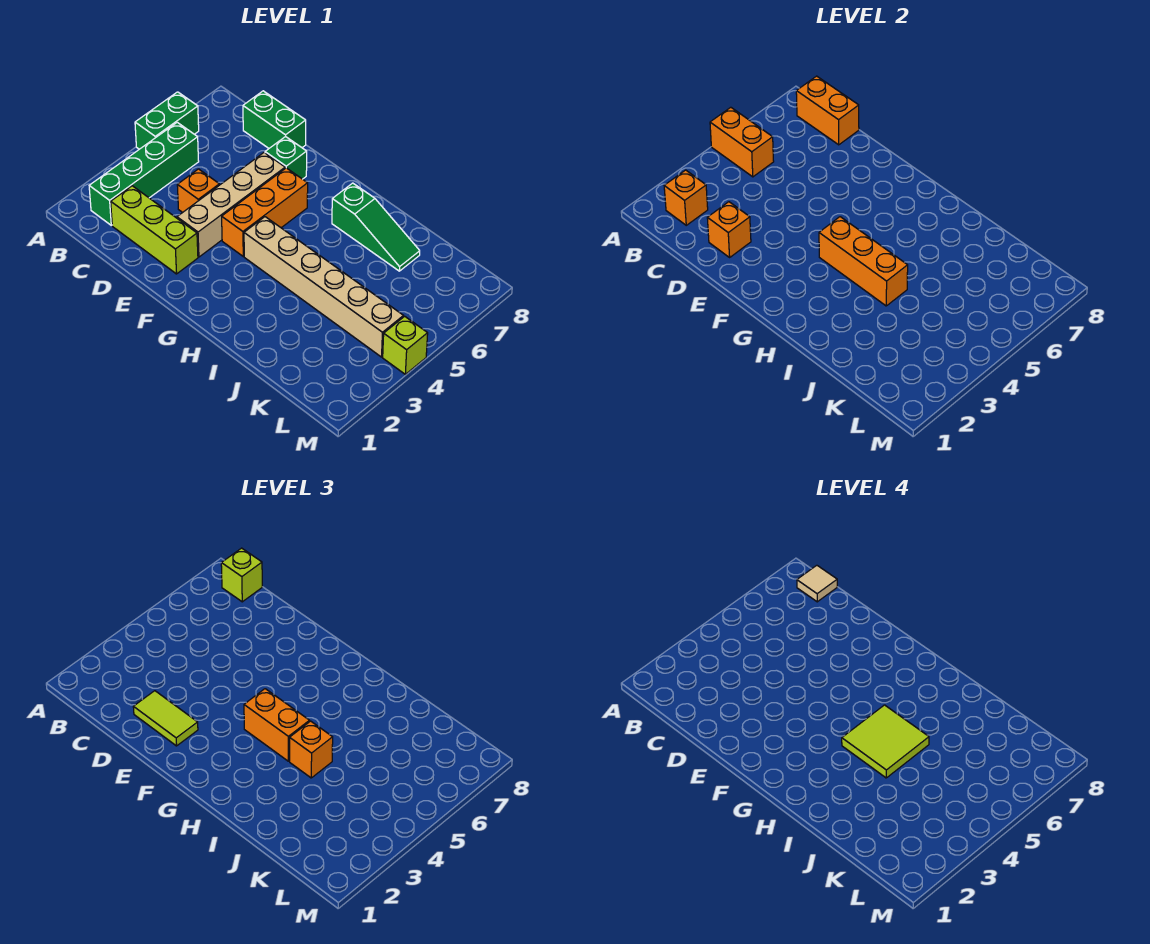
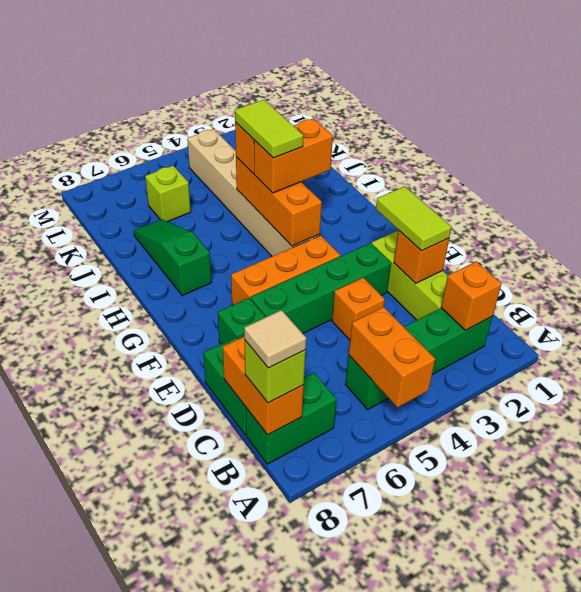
green brick A5:A6 level 1 -> green brick B7:B8 level 1
tan brick E3:E6 level 1 -> green brick E3:E6 level 1
orange brick G4:H4 level 3 -> orange brick H3:H4 level 3
lime tile H4:I5 level 4 -> lime tile H4:I4 level 4
lime brick M4 level 1 -> lime brick K6 level 1

